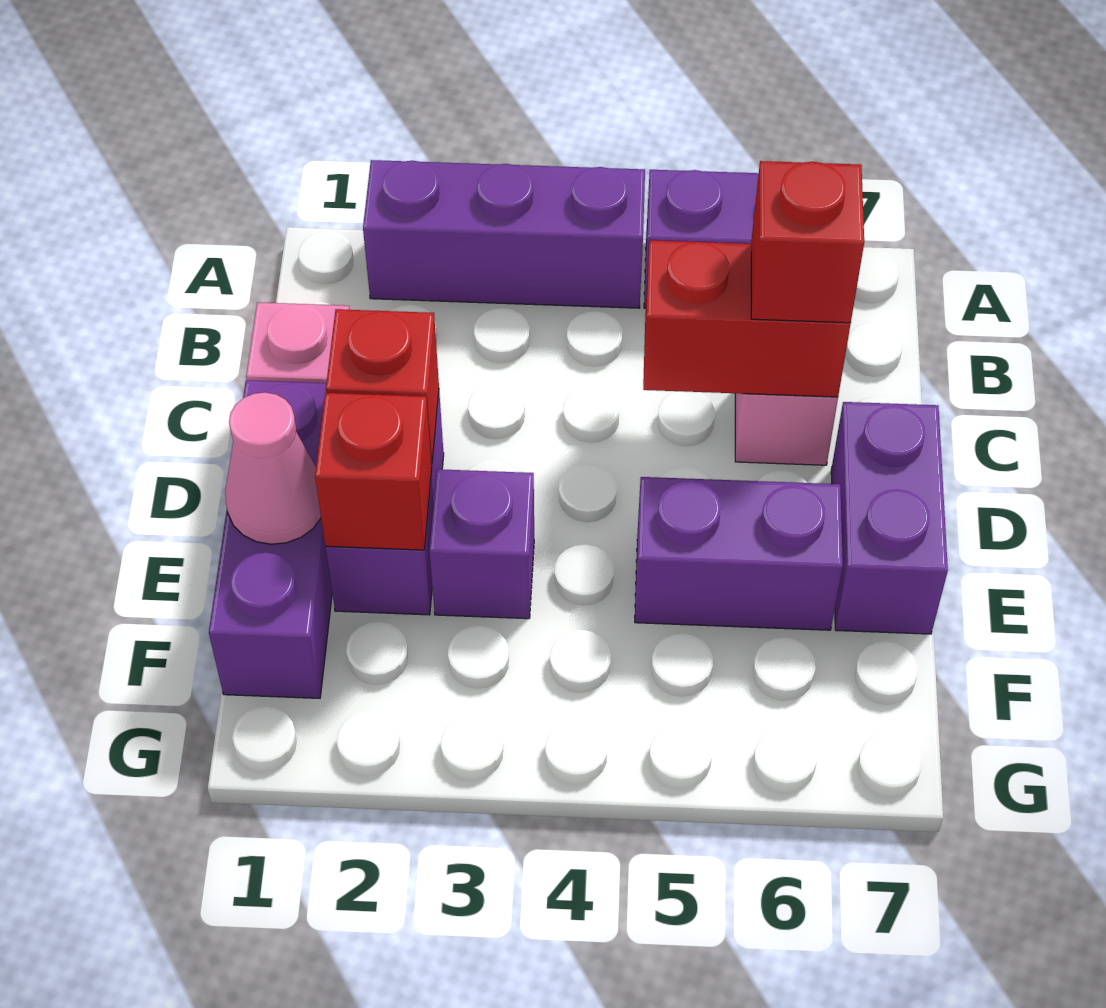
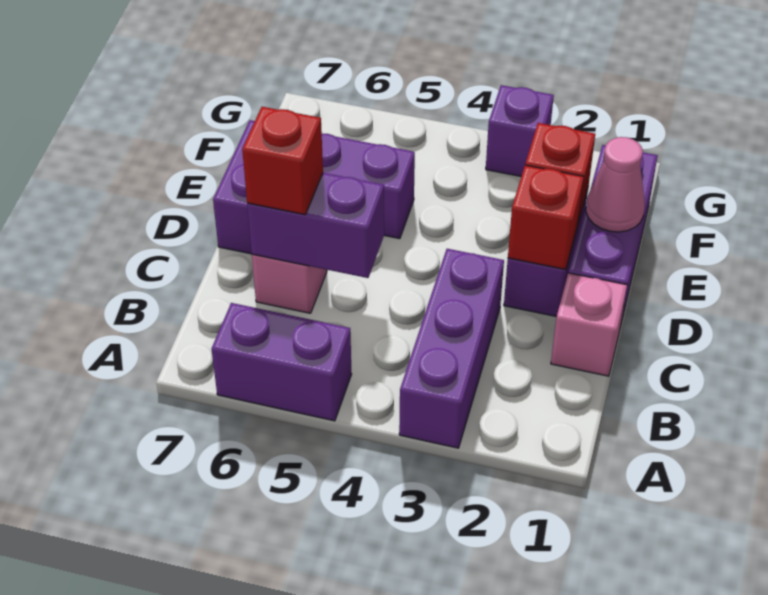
purple brick A2:A4 level 1 -> purple brick A3:C3 level 1
red brick C5:C6 level 2 -> purple brick C5:C6 level 2
purple brick E3 level 1 -> purple brick G3 level 1

